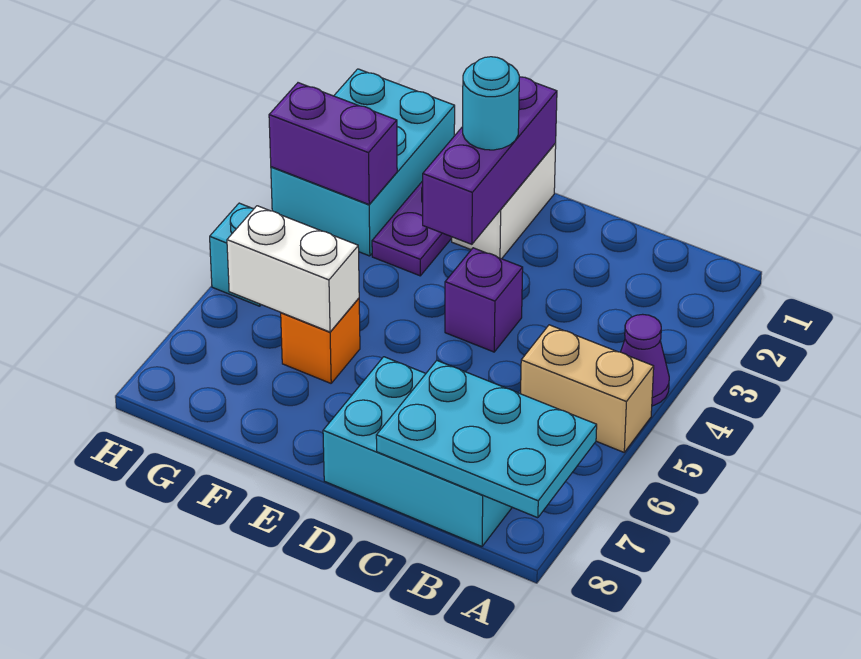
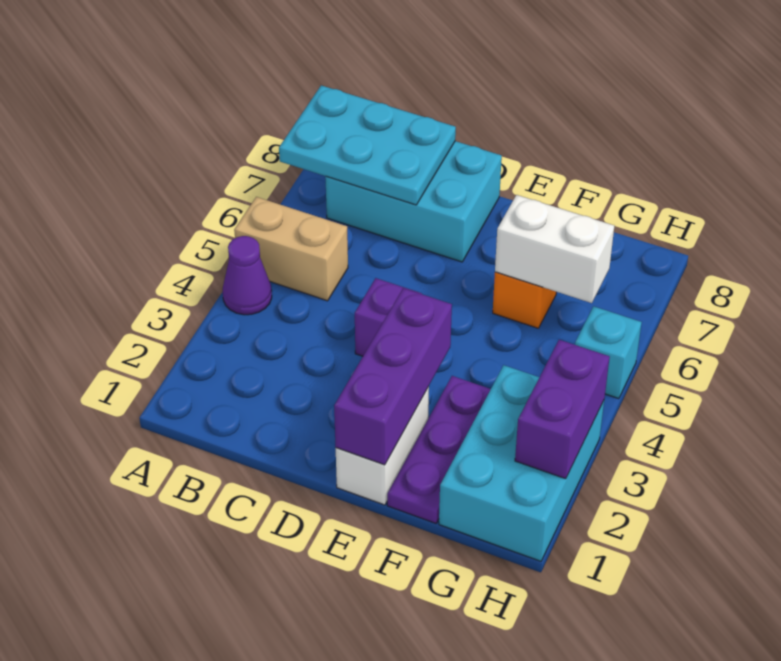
cyan round brick E2 level 3 -> none
purple brick G3:H3 level 2 -> purple brick H2:H3 level 2

